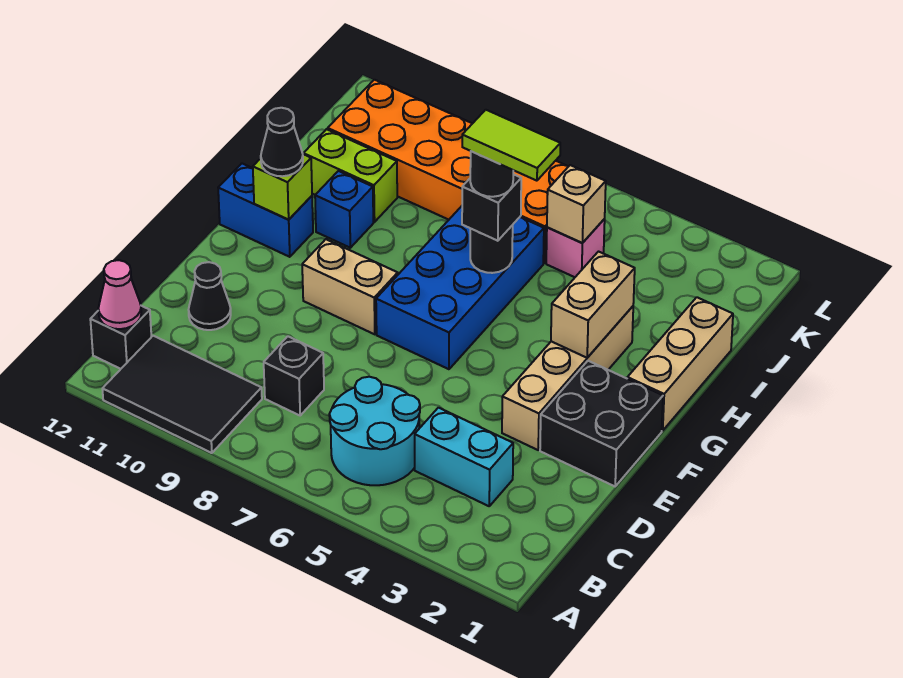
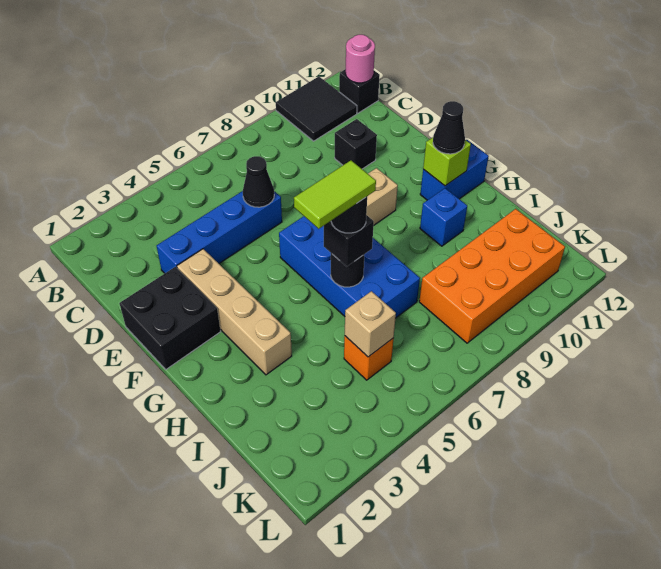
black tile A9:B11 level 1 -> black tile A10:B11 level 1
cyan round brick B5:C6 level 1 -> none
pink cone B12 level 2 -> pink round brick B12 level 2
cyan brick C3:C4 level 1 -> none
black brick C8 level 1 -> black brick D10 level 1
none -> blue brick D3:D6 level 1
black cone D11 level 1 -> black cone D6 level 2
tan brick G1:I1 level 1 -> none
tan brick G3:H3 level 2 -> none
lime brick I10:I11 level 1 -> none
pink brick J5 level 1 -> orange brick J5 level 1
orange brick J6:K11 level 1 -> orange brick J8:K11 level 1

